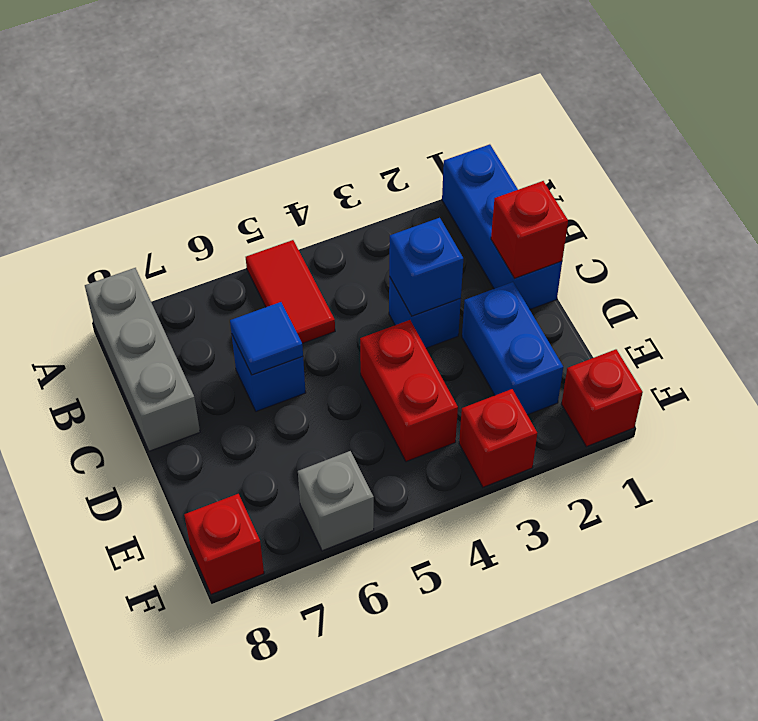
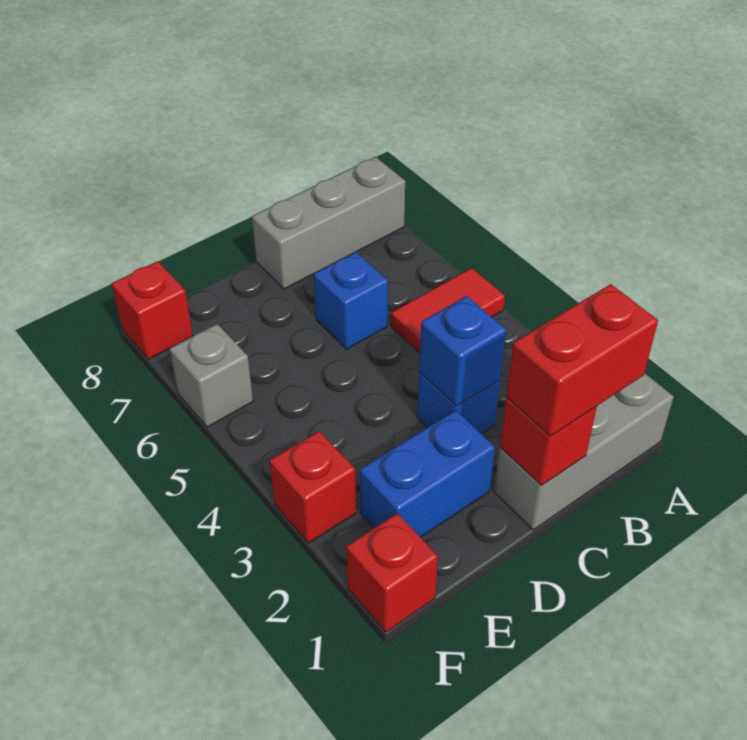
blue brick A1:C1 level 1 -> grey brick A1:C1 level 1
blue tile C6 level 2 -> none
red brick D4:E4 level 1 -> red brick B1:C1 level 3

